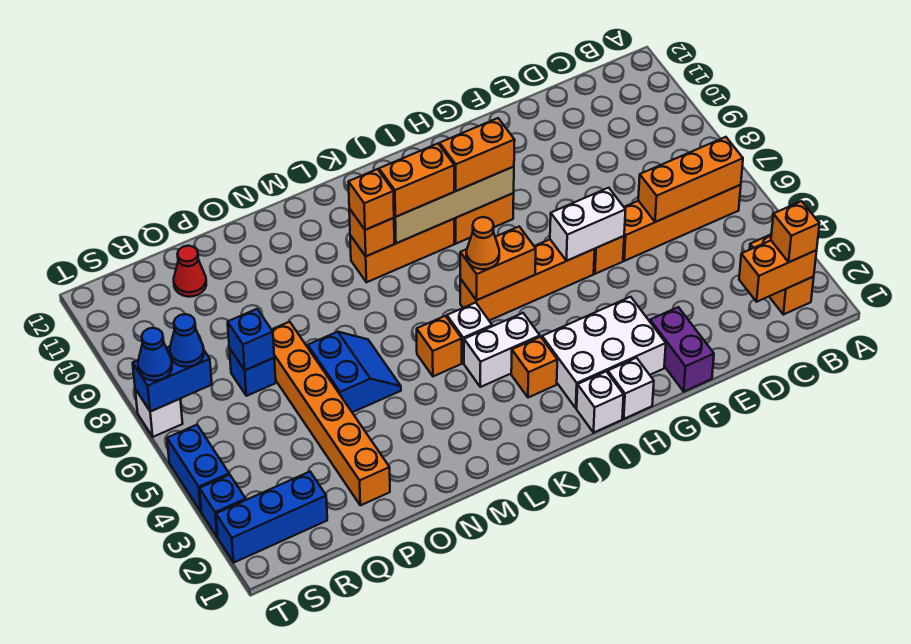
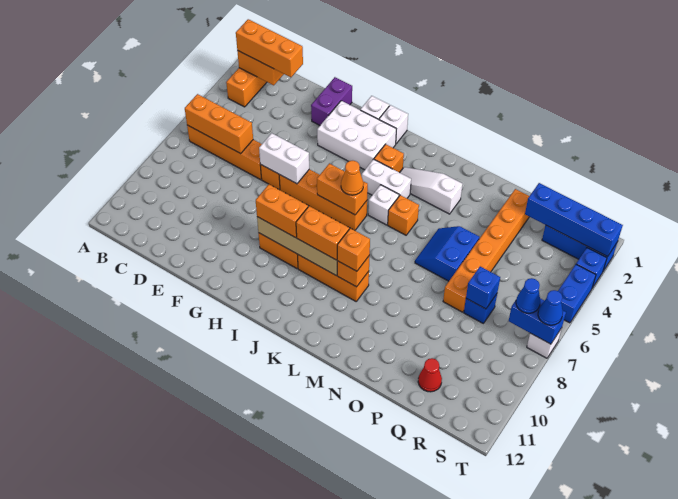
orange brick B2 level 3 -> orange brick B2:D2 level 3
none -> white slope K3:M3 level 1 top M
none -> blue brick Q2:T2 level 2

